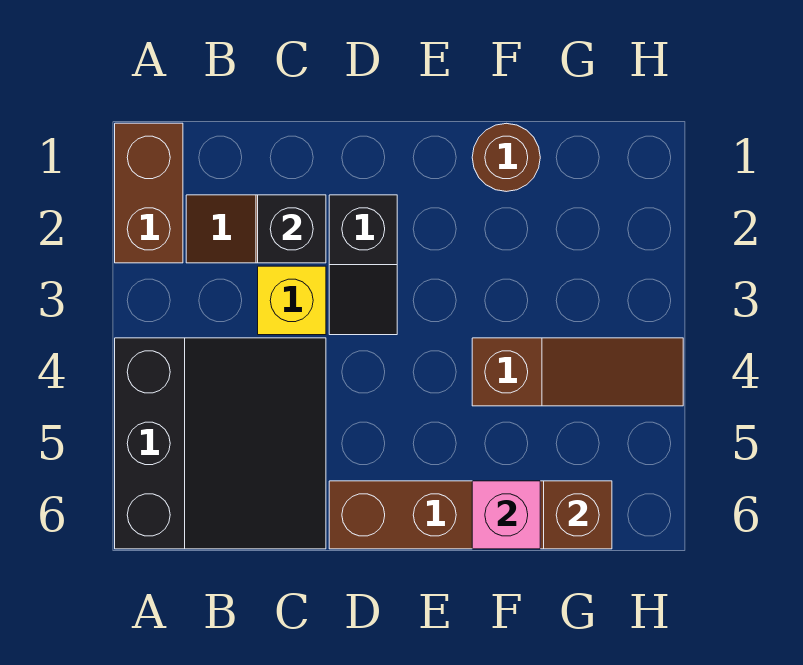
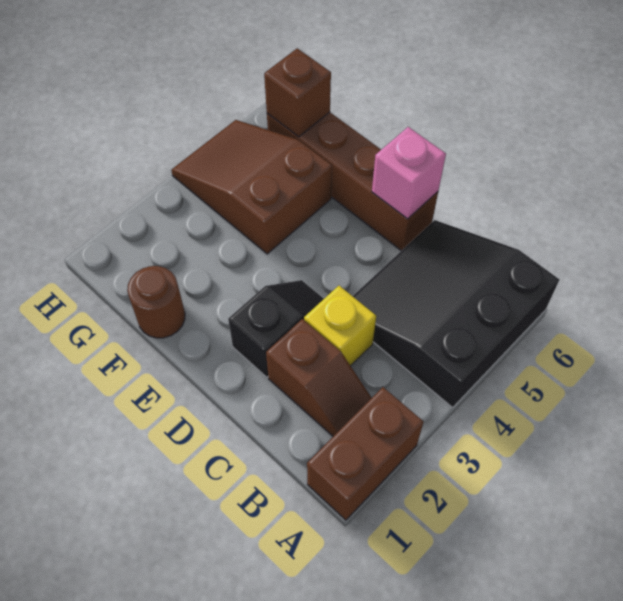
black brick C2 level 2 -> none
brown slope F4:H4 level 1 top F -> brown slope F4:H5 level 1 top F
pink brick F6 level 2 -> pink brick D6 level 2

